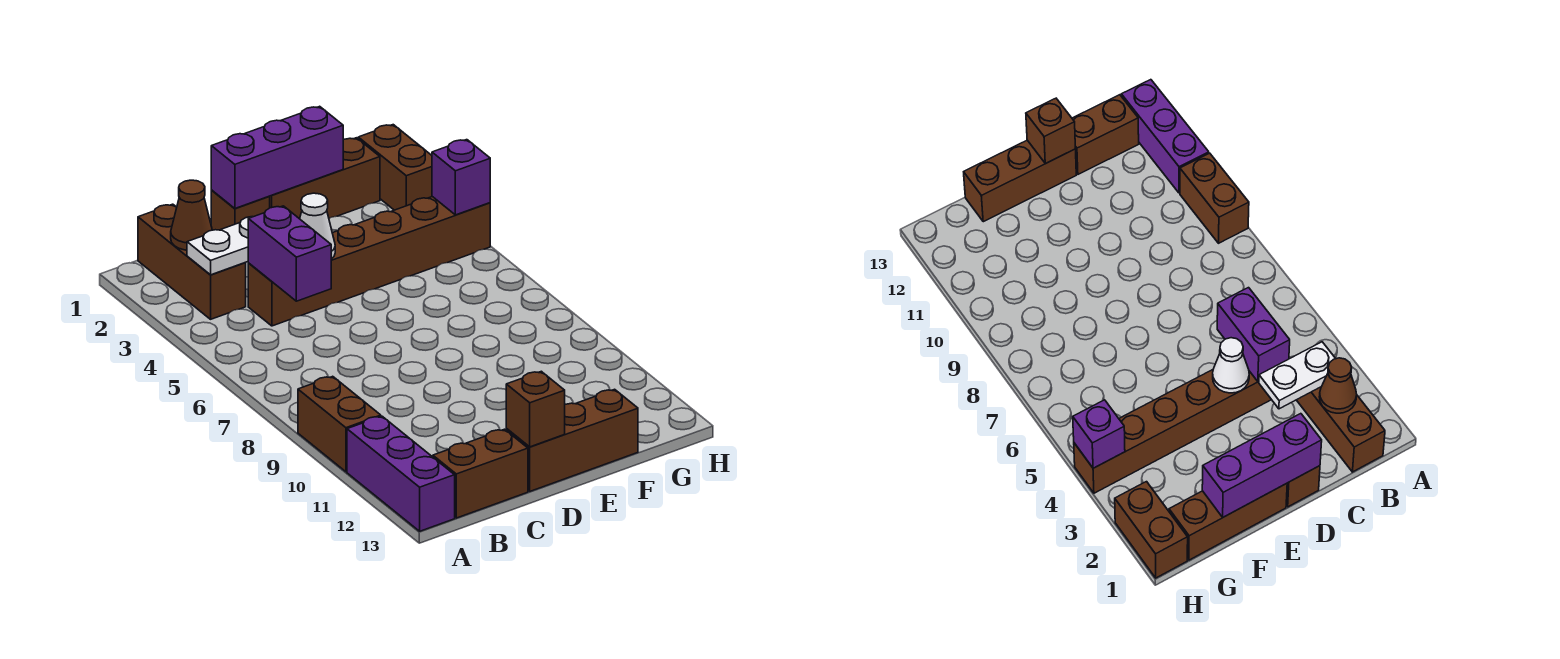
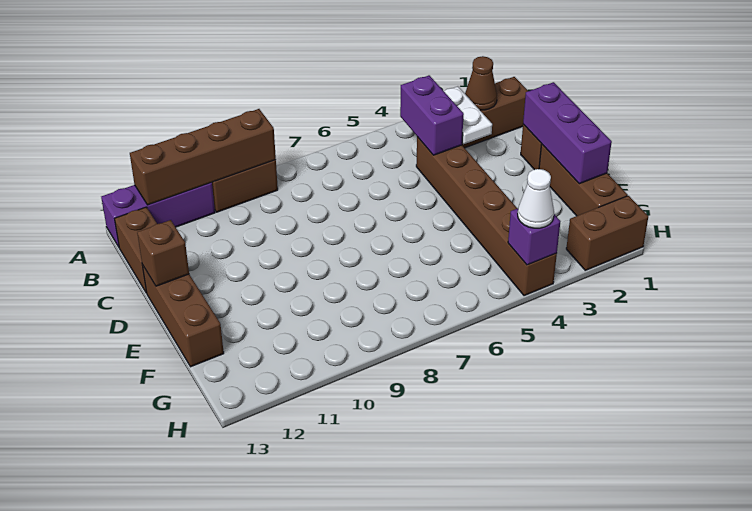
none -> brown brick A9:A12 level 2
purple brick C4:C5 level 2 -> purple brick B4:C4 level 2
white cone D4 level 2 -> white cone H4 level 3

